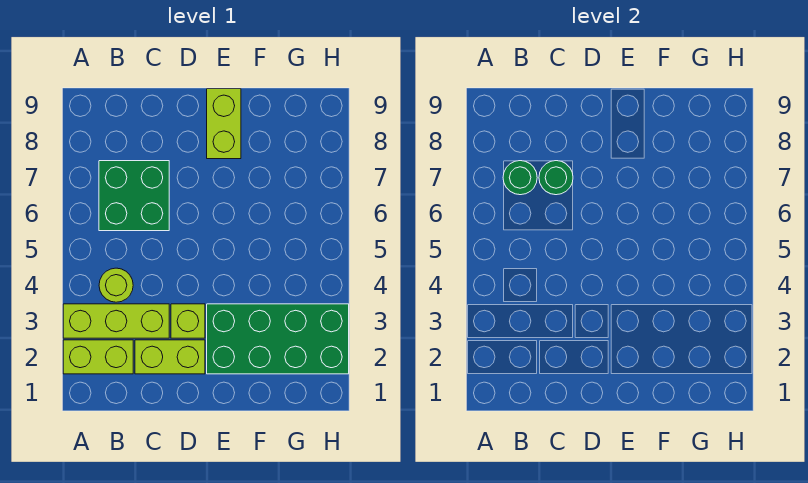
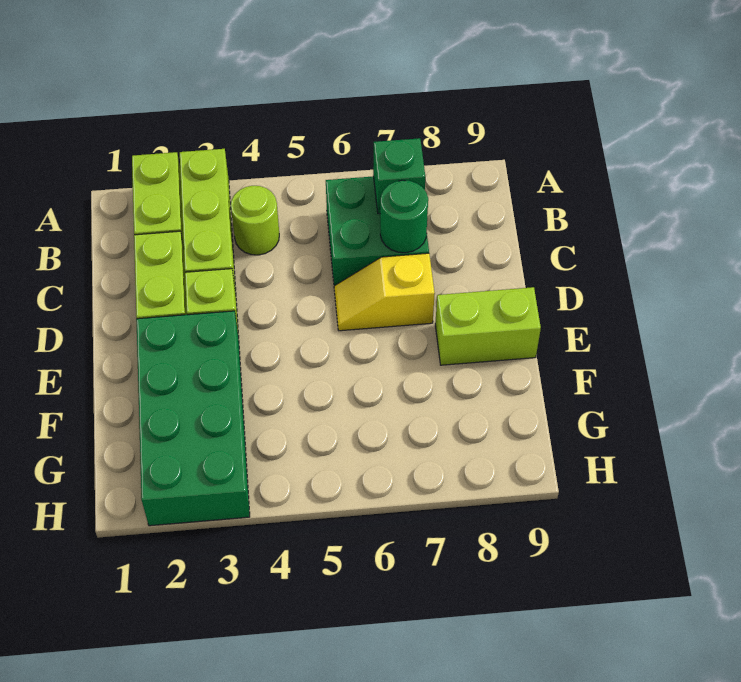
green round brick B7 level 2 -> green brick B7 level 2
none -> yellow slope D6:D7 level 1 top 7

